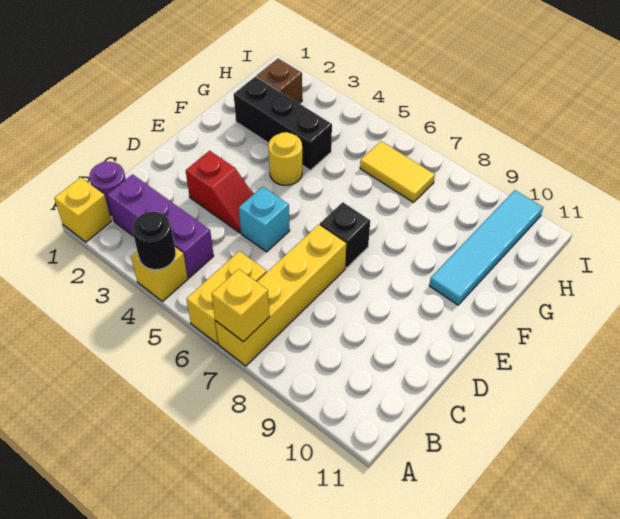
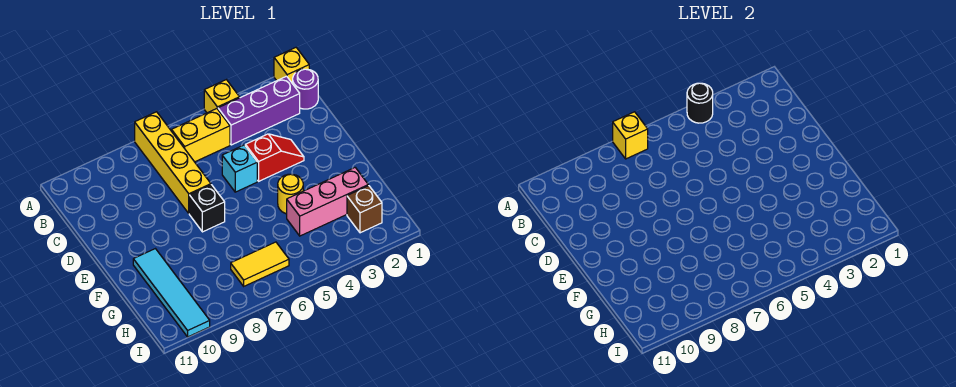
yellow brick A6:B6 level 1 -> yellow brick B5:B6 level 1
red slope D3:D4 level 1 top 3 -> red slope D3:D4 level 1 top 4
black brick G2:G4 level 1 -> pink brick G2:G4 level 1

